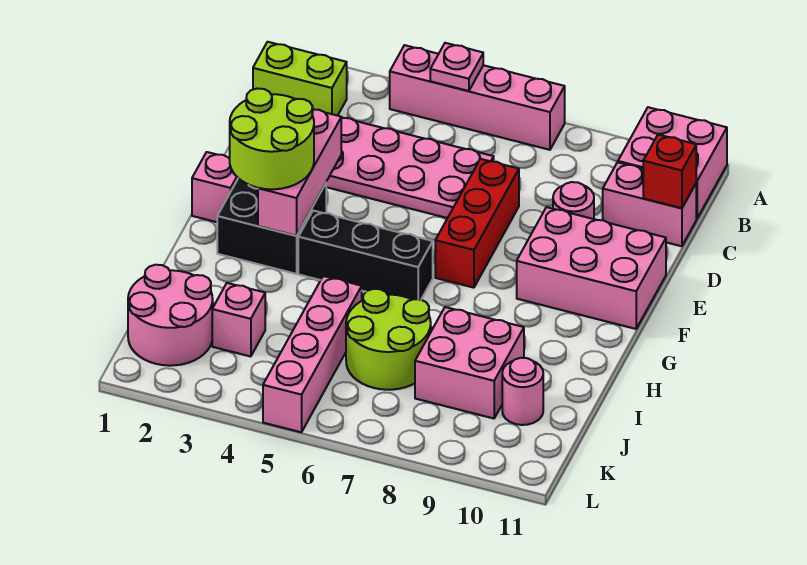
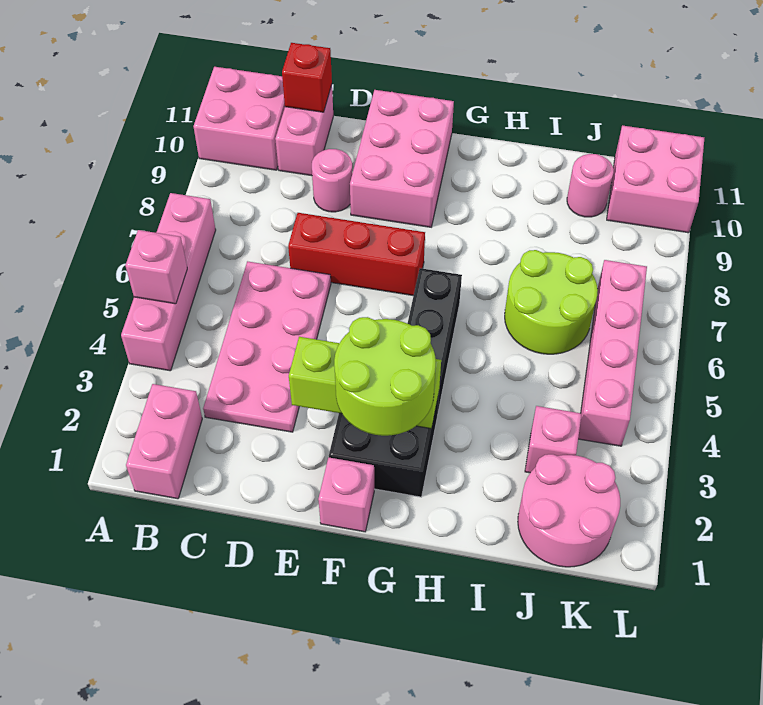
pink plate A5 level 2 -> pink brick A5 level 2
lime brick B1:B2 level 1 -> pink brick B1:B2 level 1
pink brick E3:G3 level 2 -> lime brick E3:G3 level 2
pink brick I5:L5 level 1 -> pink brick K4:K7 level 1
pink brick I8:J9 level 1 -> pink brick K10:L11 level 1

